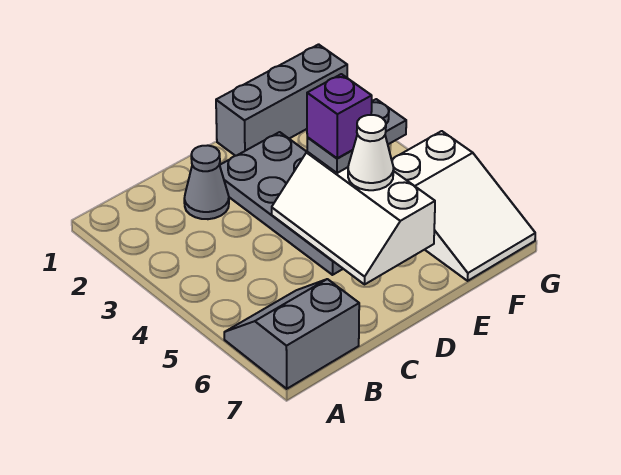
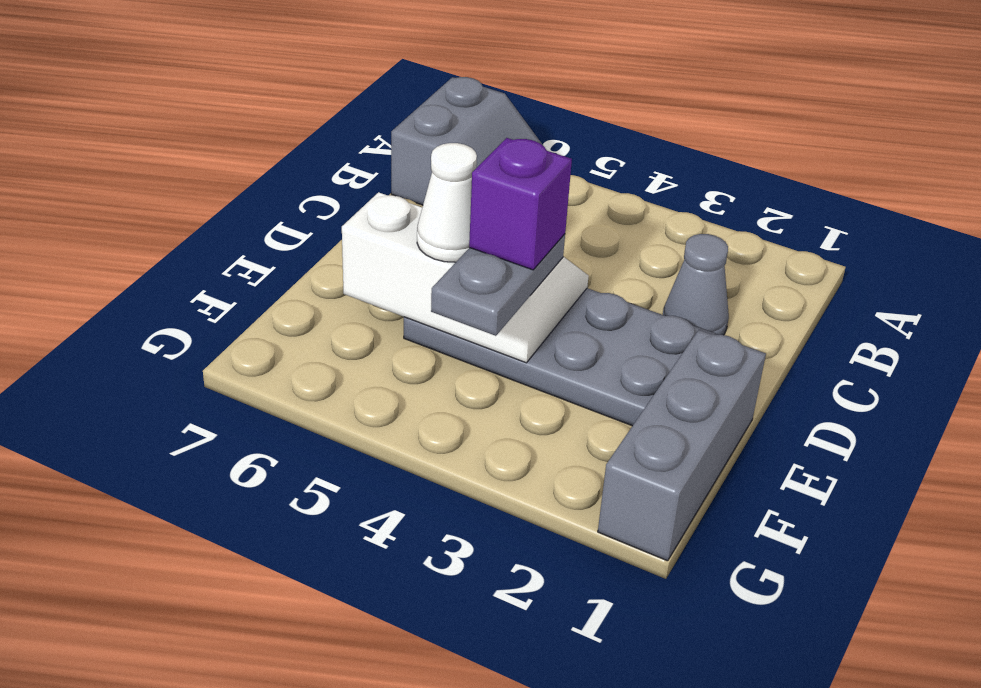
white slope F5:G7 level 1 top 5 -> none

